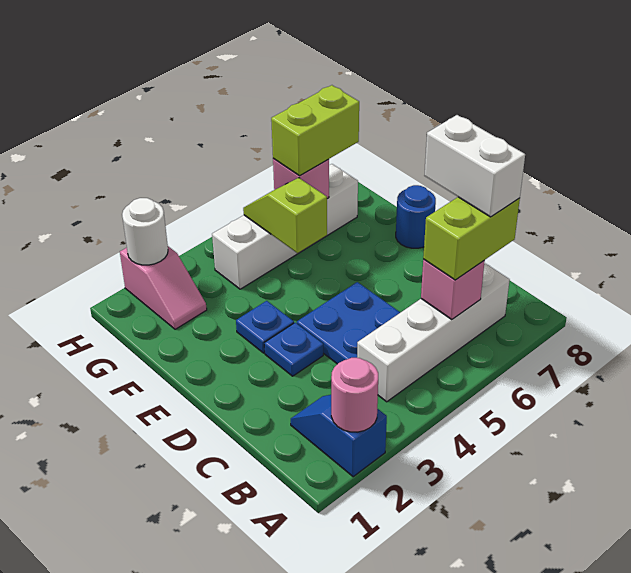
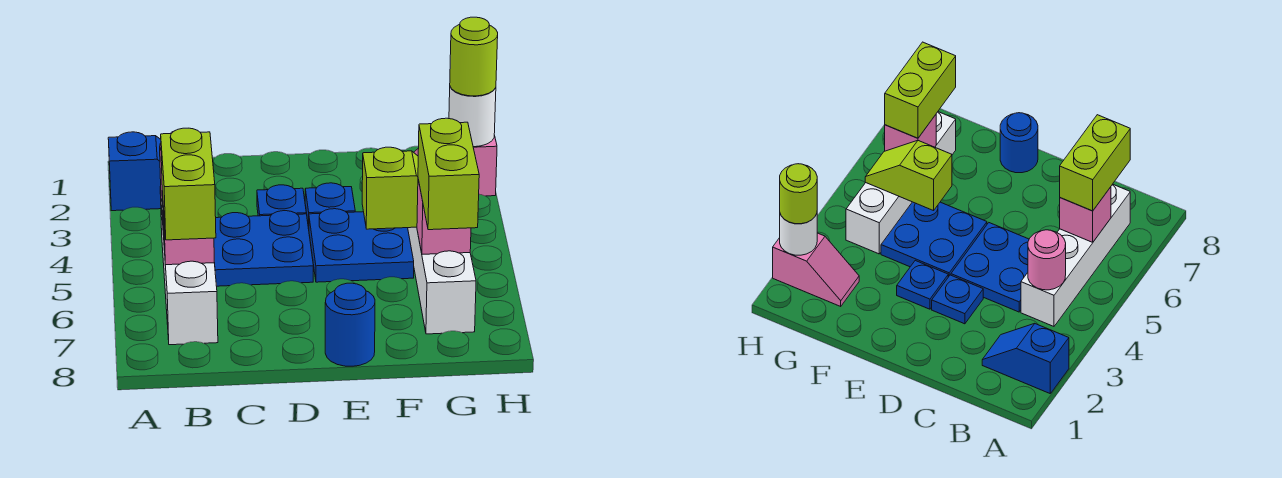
pink round brick A2 level 2 -> pink round brick B4 level 2
white brick B7:C7 level 4 -> none
none -> blue plate E4:F5 level 1
none -> lime round brick H2 level 3

